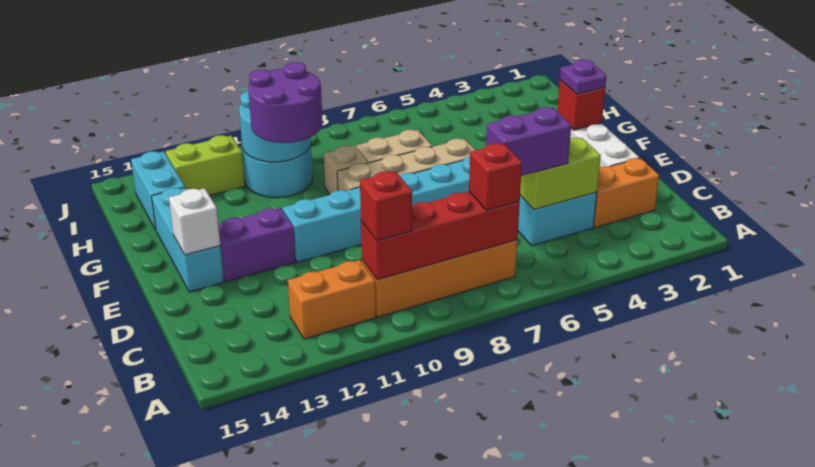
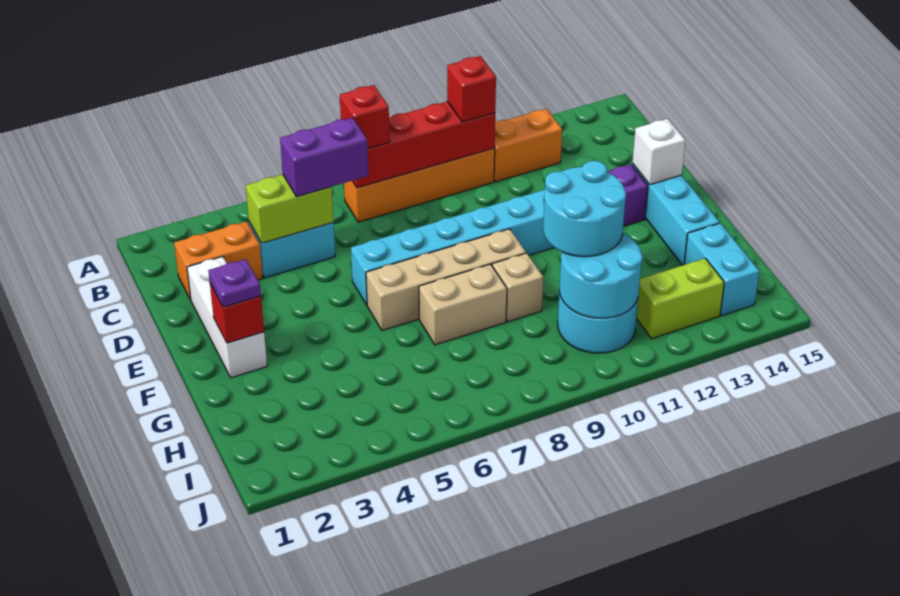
purple round brick G10:H11 level 3 -> cyan round brick G10:H11 level 3

